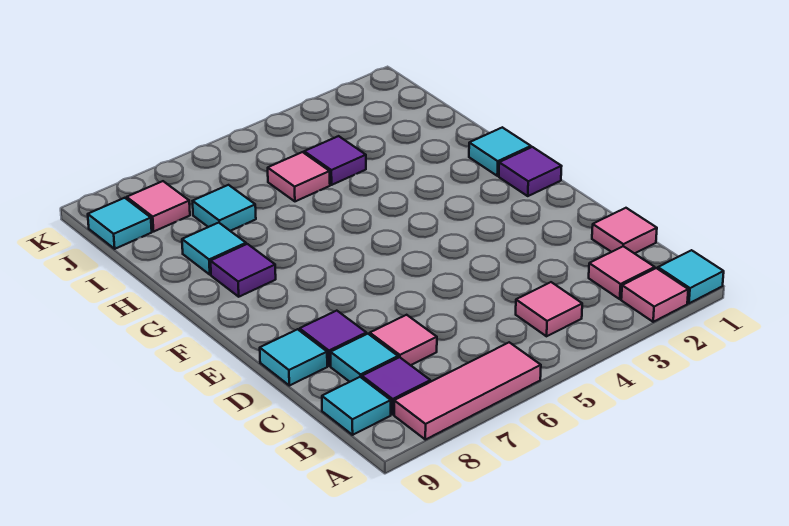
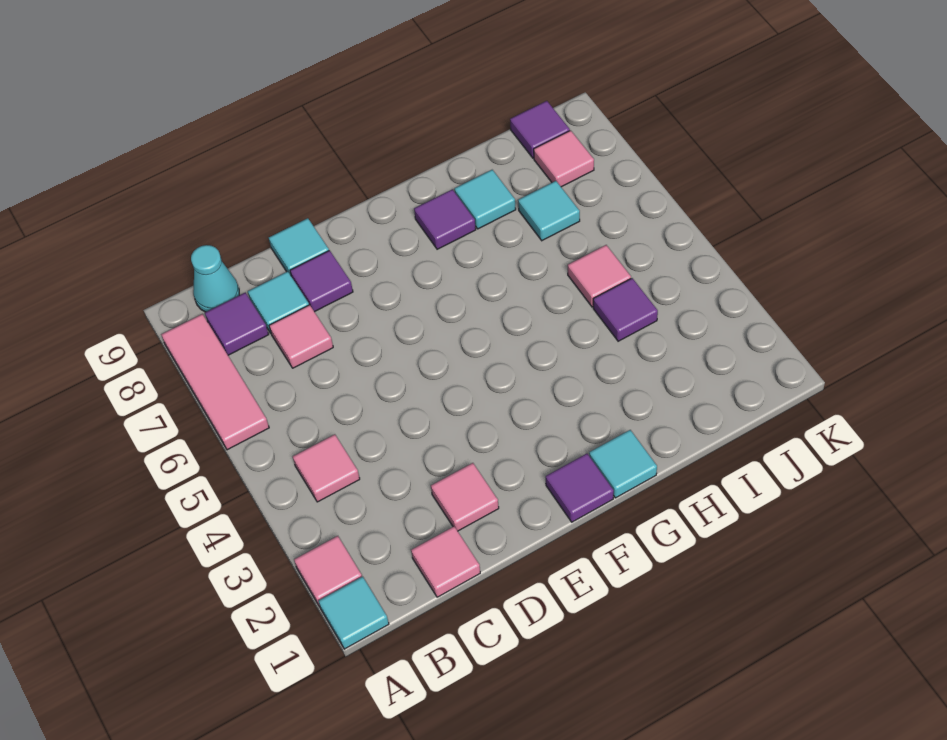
pink tile B2 level 1 -> pink tile D2 level 1
cyan tile B9 level 1 -> cyan cone B9 level 1
cyan tile J9 level 1 -> purple tile J9 level 1

